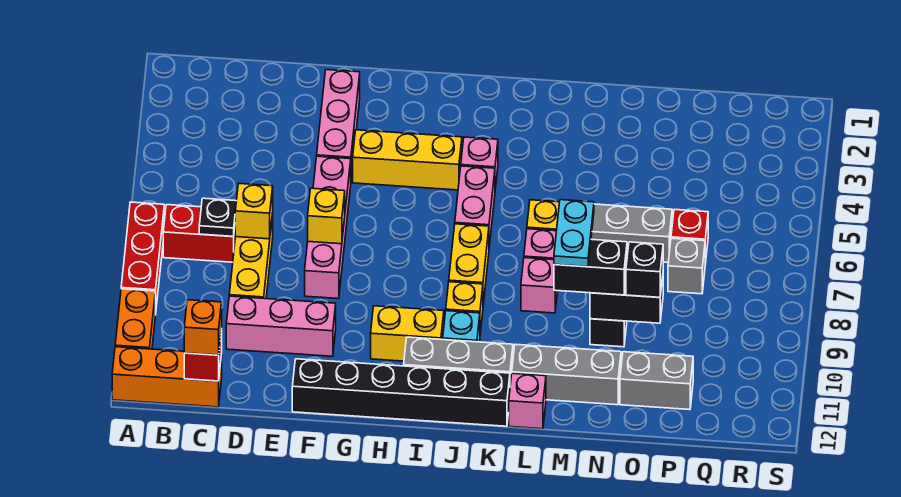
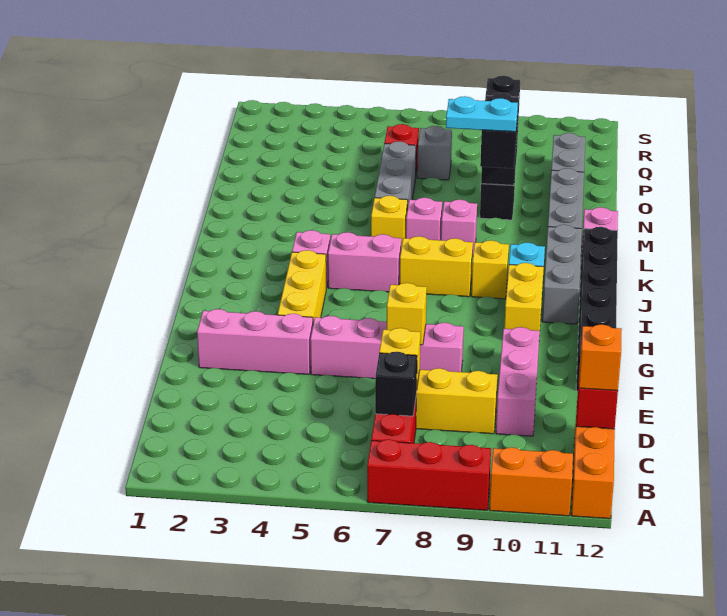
black plate C7 level 2 -> black brick C7 level 2

